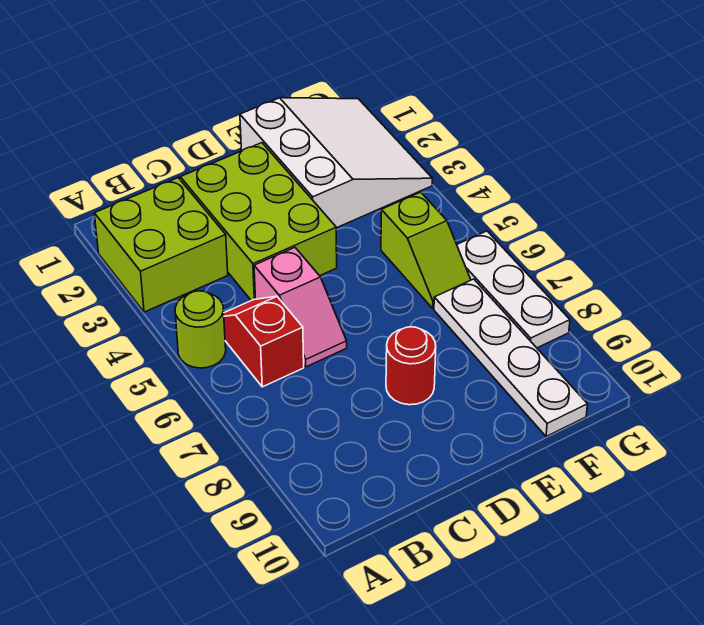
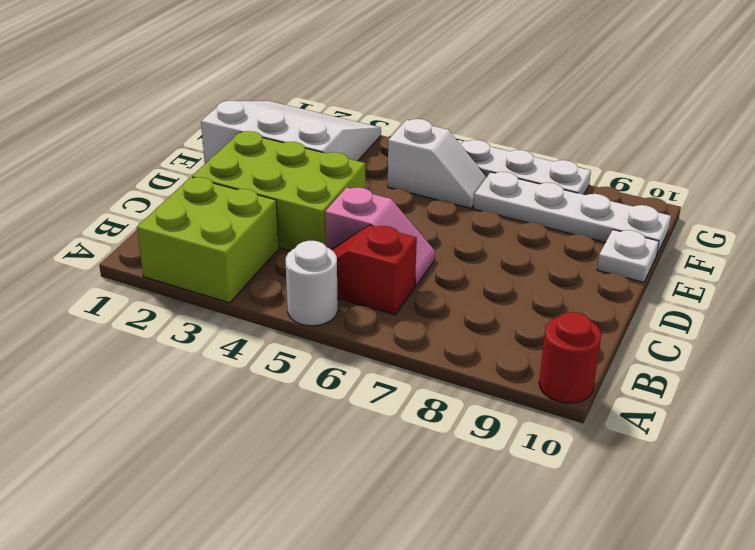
lime round brick A5 level 1 -> white round brick A5 level 1
red round brick D8 level 1 -> red round brick A10 level 1
none -> white plate E10 level 1
lime slope F5:F6 level 1 top 5 -> white slope F5:F6 level 1 top 5

